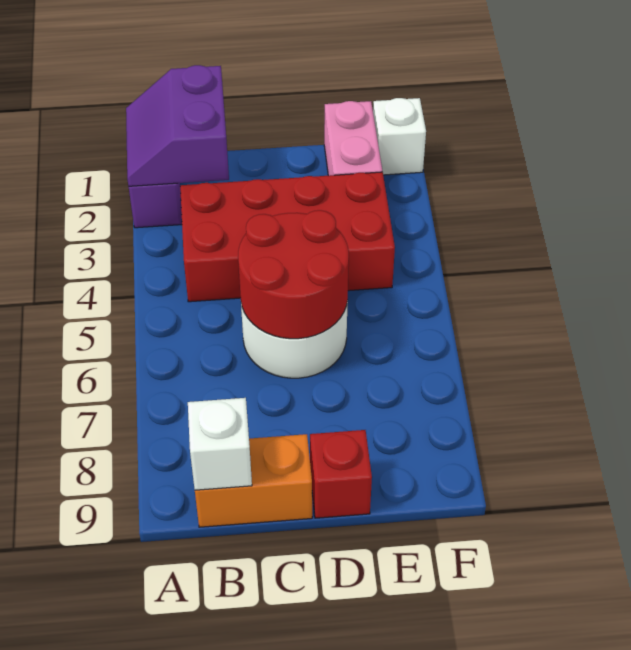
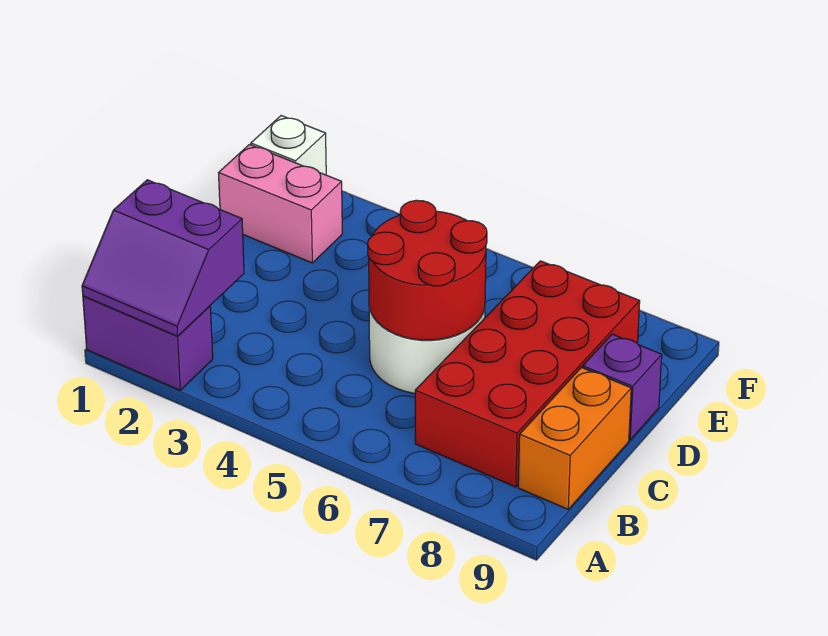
red brick B3:E4 level 1 -> red brick B7:E8 level 1
white brick B9 level 2 -> none
red brick D9 level 1 -> purple brick D9 level 1

